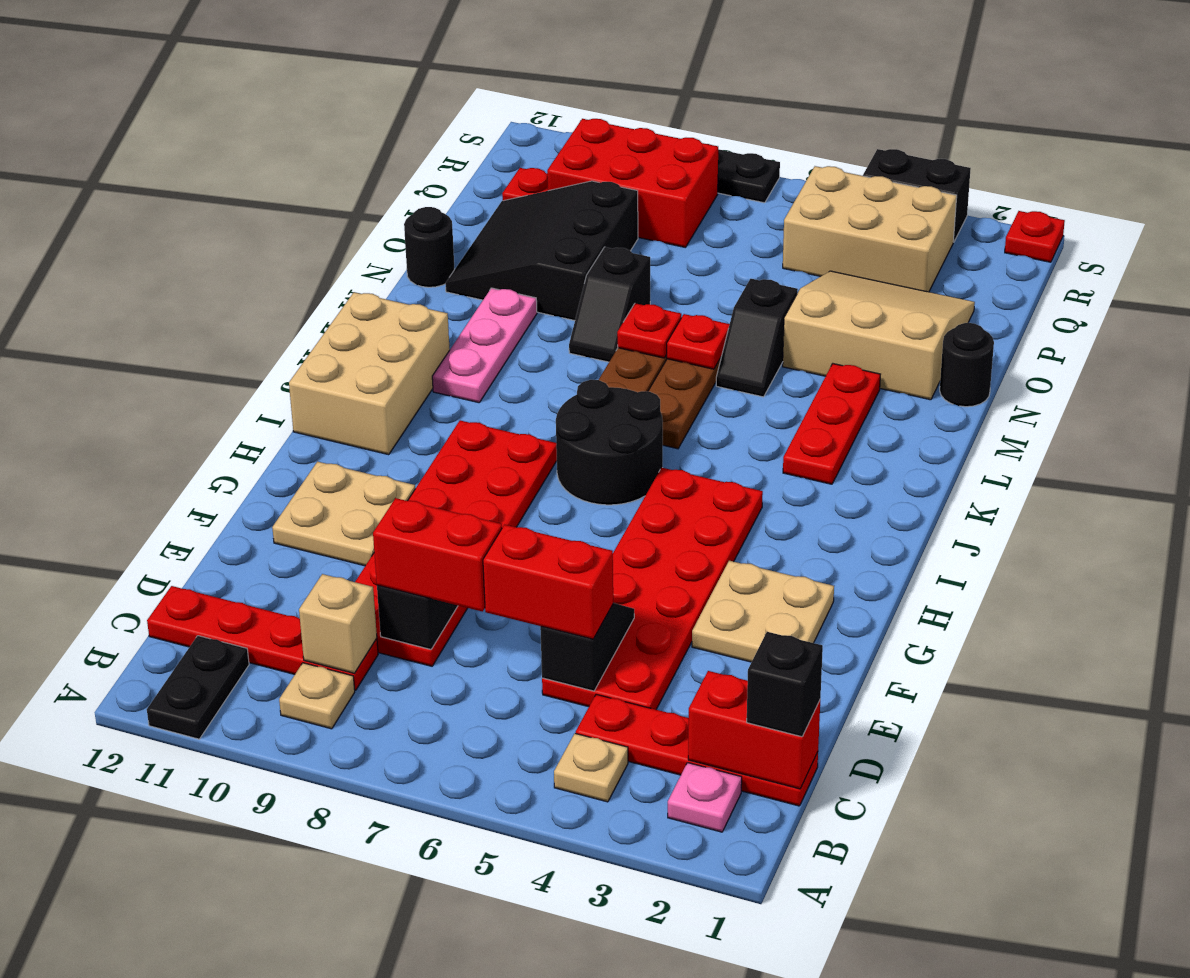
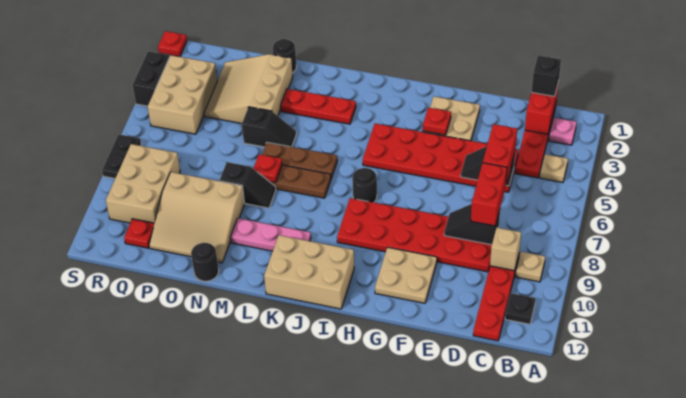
black plate A11:B11 level 1 -> black plate B11 level 1
black round brick I6:J7 level 1 -> black round brick I7 level 1
red plate M6 level 2 -> red plate G3 level 2
black slope N9:P11 level 1 top 9 -> tan slope N9:P11 level 1 top 9
red brick Q8:R10 level 1 -> tan brick Q8:R10 level 1

